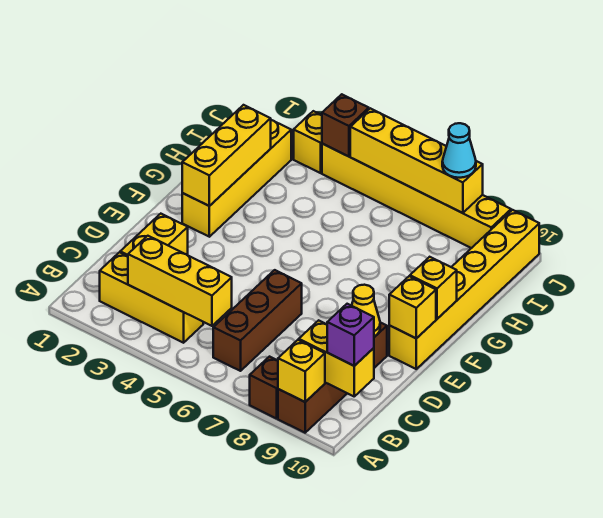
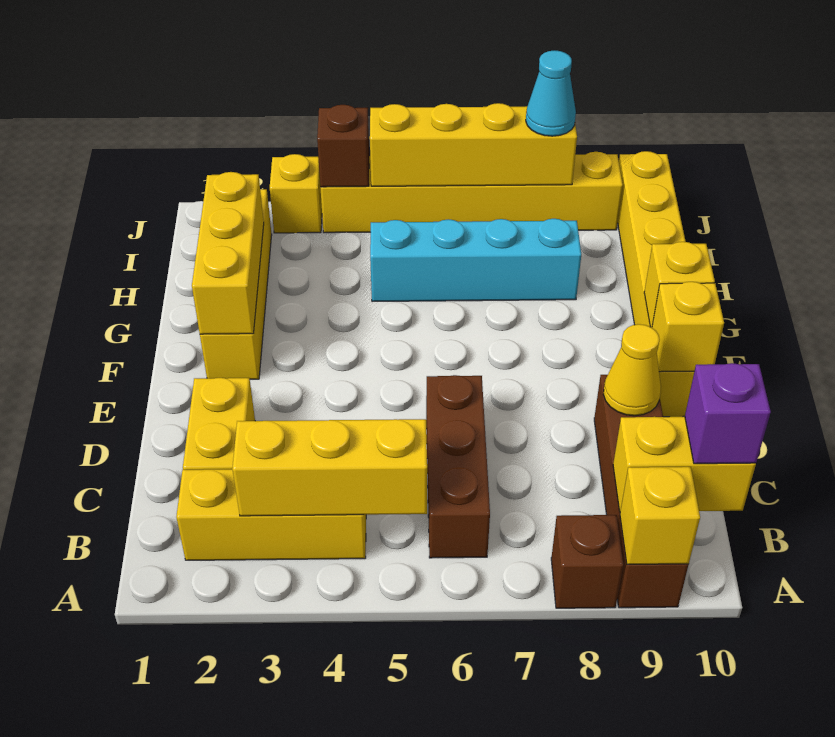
none -> cyan brick H5:H8 level 1

